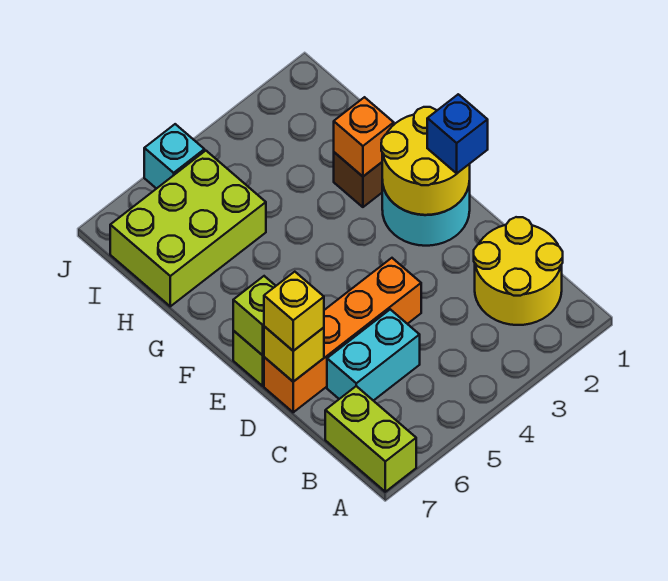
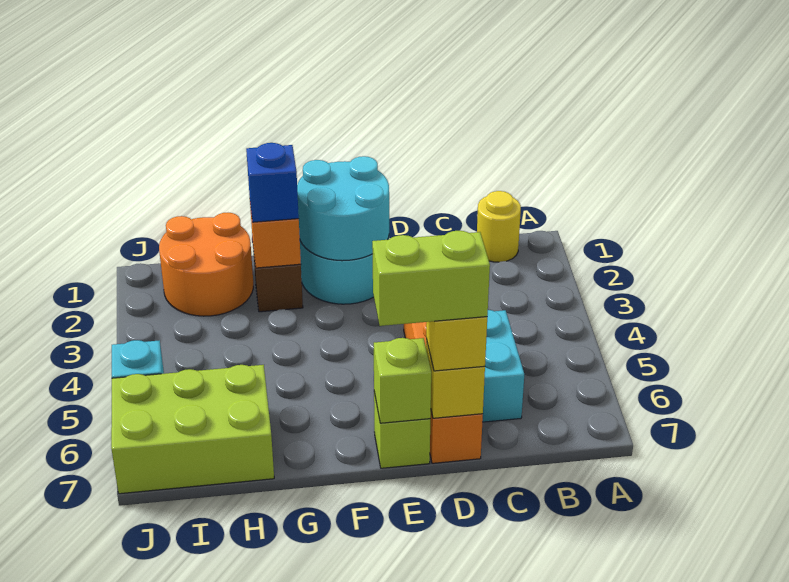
lime brick A7:B7 level 1 -> lime brick D7:E7 level 4
yellow round brick B1:C2 level 1 -> yellow round brick B1 level 1
yellow round brick E1:F2 level 2 -> cyan round brick E1:F2 level 2
blue brick E1 level 3 -> blue brick G2 level 3
none -> orange round brick H1:I2 level 1
lime brick H5:I7 level 1 -> lime brick H6:J7 level 1

